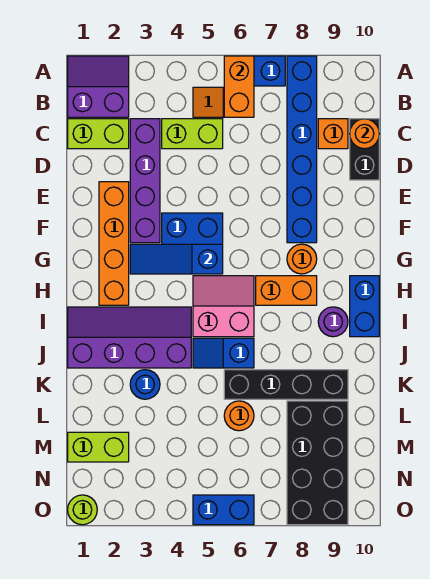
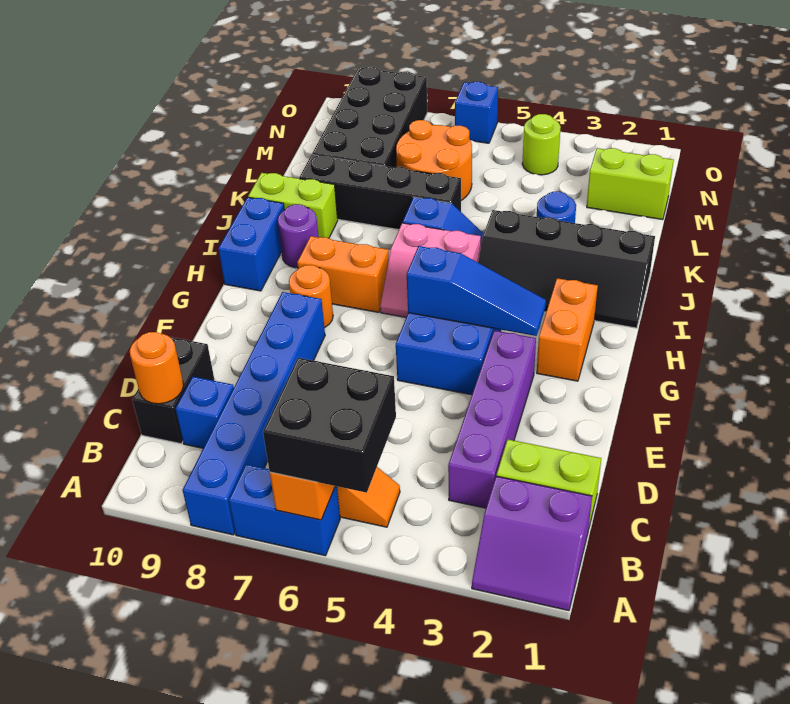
none -> black brick A5:B6 level 3
lime brick C4:C5 level 1 -> lime brick J9:J10 level 1
orange brick C9 level 1 -> blue brick C9 level 1
orange brick E2:H2 level 1 -> orange brick G2:H2 level 1
purple slope I1:J4 level 1 top J -> black slope I1:J4 level 1 top J
orange round brick L6 level 1 -> orange round brick L6:M7 level 1
lime round brick O1 level 1 -> lime round brick N4 level 1
blue brick O5:O6 level 1 -> blue brick O6 level 1

